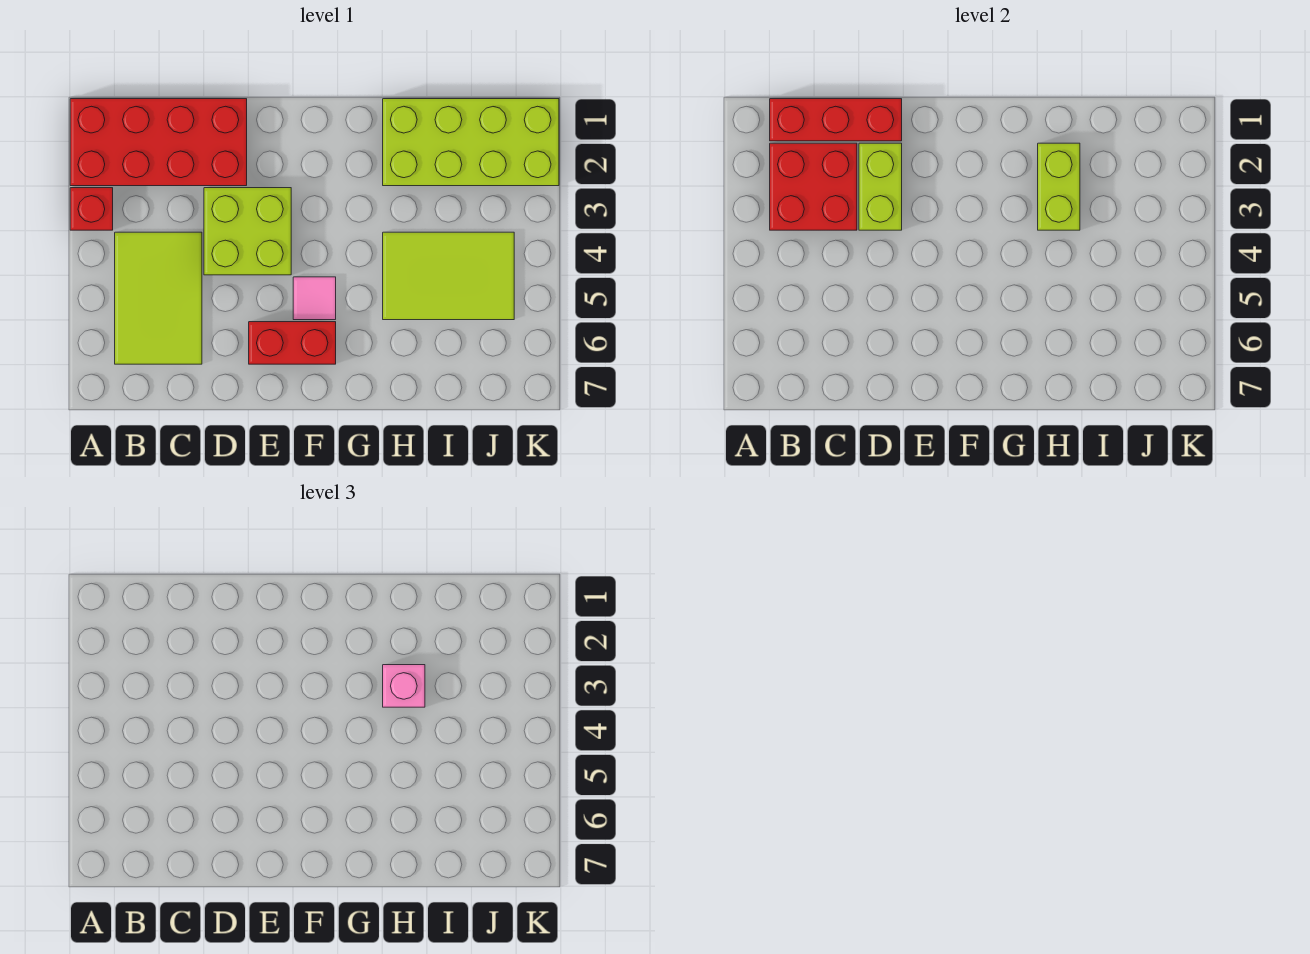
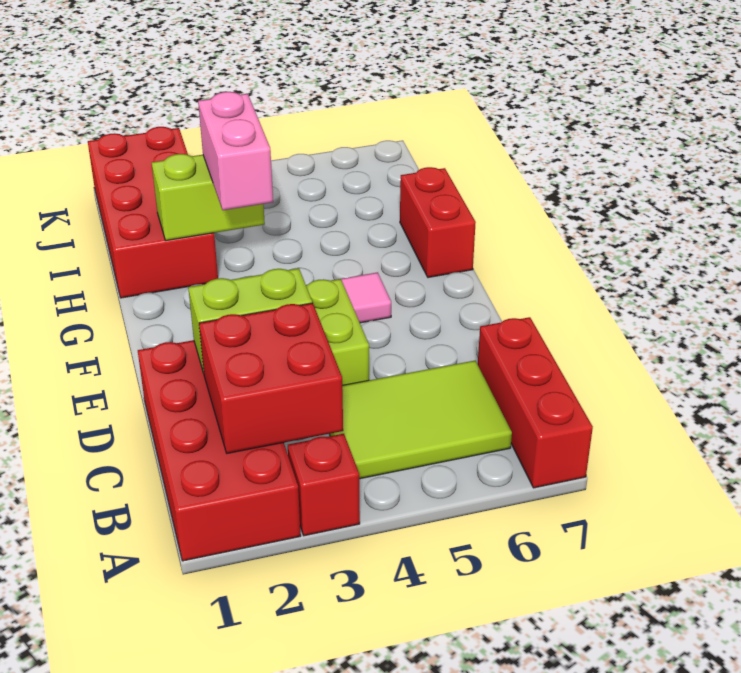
red brick B1:D1 level 2 -> red brick A7:C7 level 1
red brick E6:F6 level 1 -> red brick G7:H7 level 1
lime brick H1:K2 level 1 -> red brick H1:K2 level 1
pink brick H3 level 3 -> pink brick G3:H3 level 3
lime tile H4:J5 level 1 -> none

